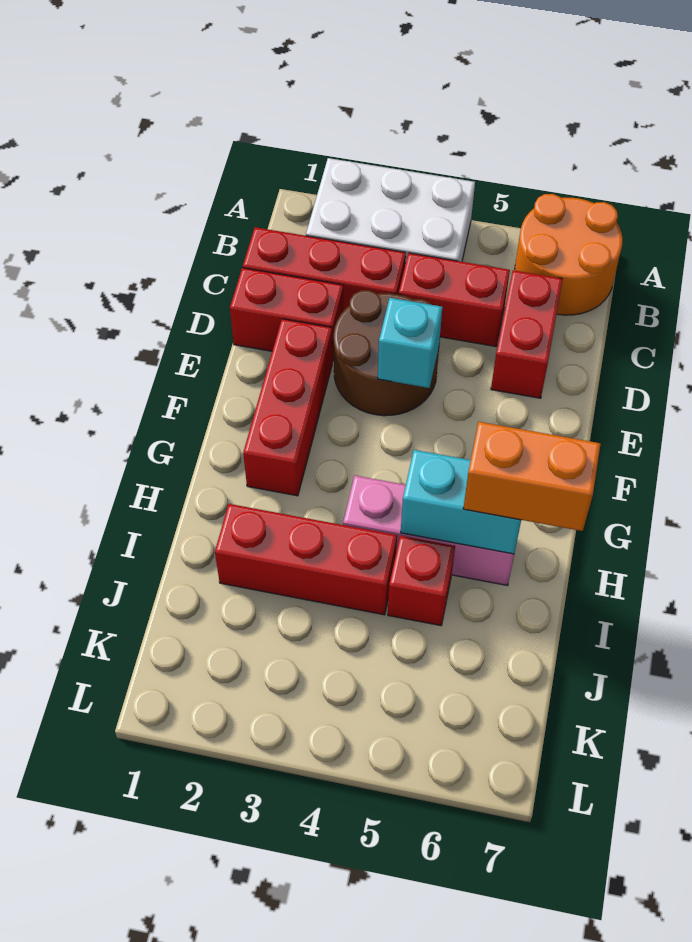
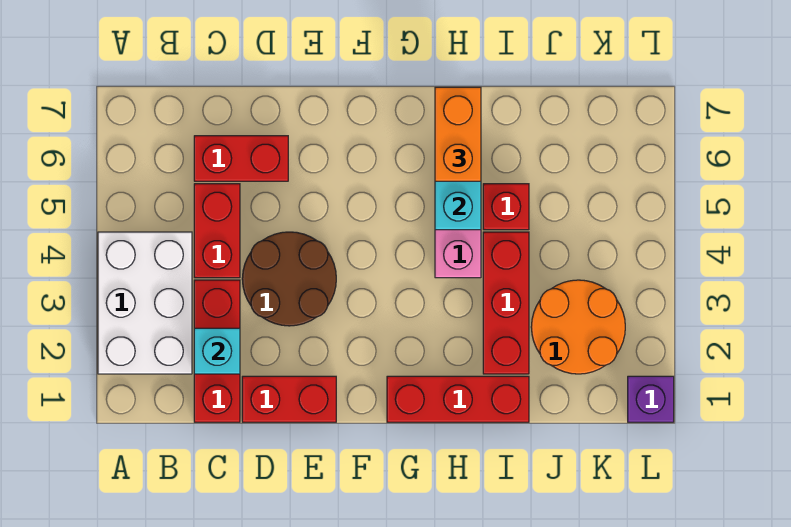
orange round brick A6:B7 level 1 -> orange round brick J2:K3 level 1
red brick D1:D2 level 1 -> red brick D1:E1 level 1
red brick E2:G2 level 1 -> red brick G1:I1 level 1
cyan brick E4 level 2 -> cyan brick C2 level 2
none -> purple brick L1 level 1

